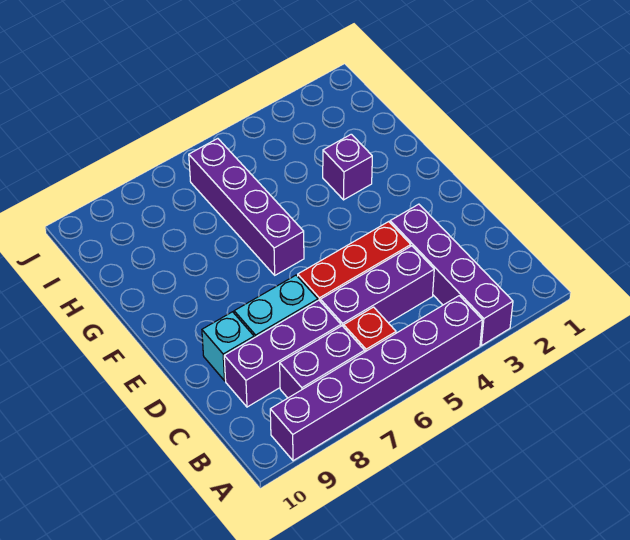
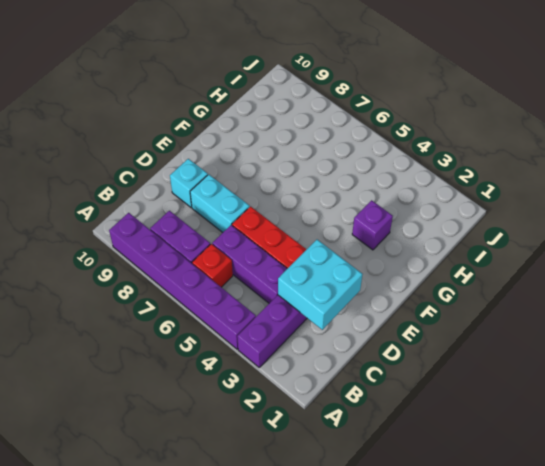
none -> cyan brick C2:D3 level 2
purple brick C7:C9 level 1 -> none
purple brick F6:I6 level 1 -> none

